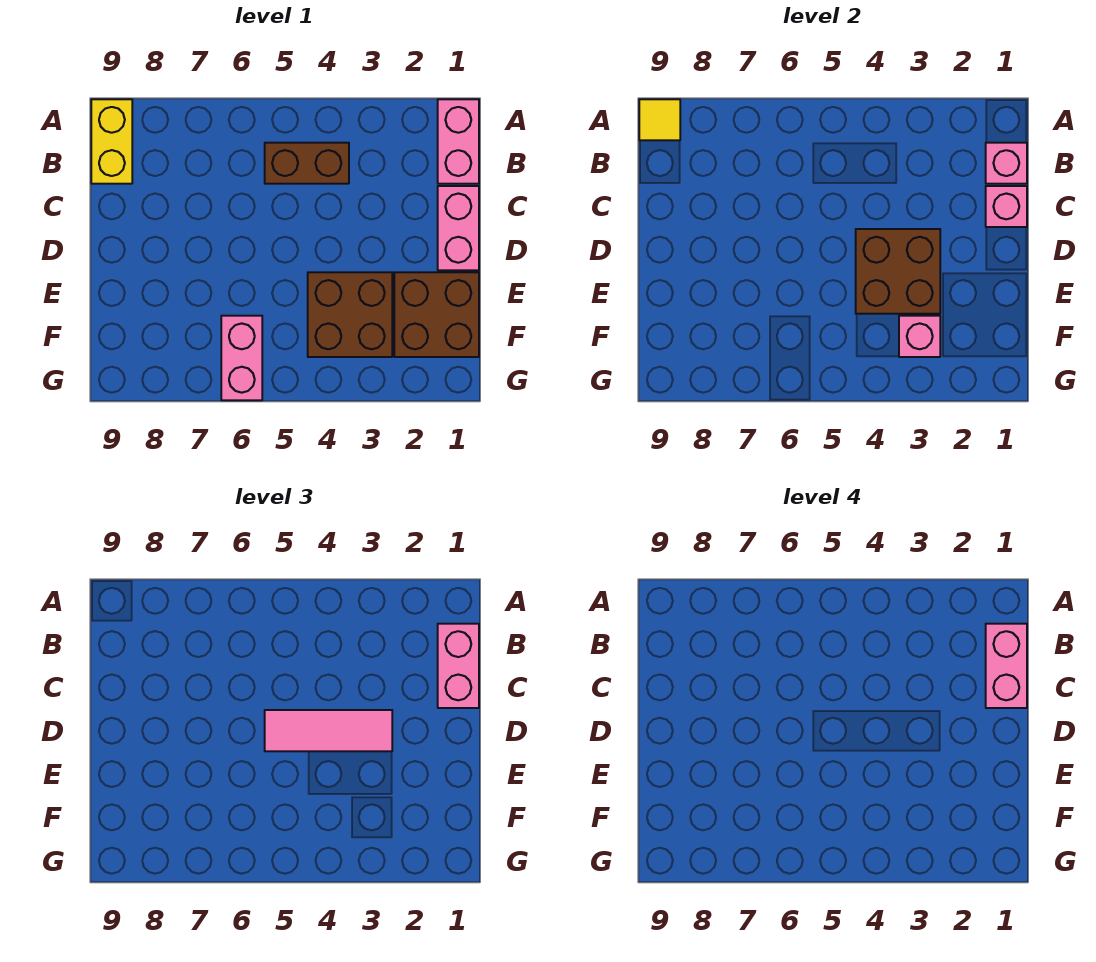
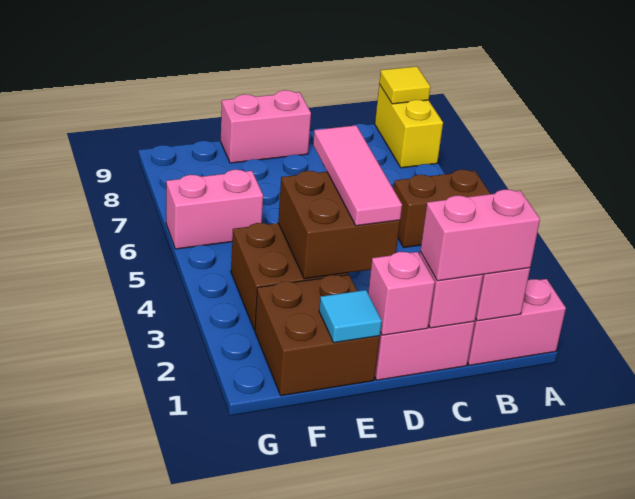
yellow brick A9:B9 level 1 -> yellow brick A8:A9 level 1
pink brick B1:C1 level 4 -> pink brick D9:E9 level 1
brown brick B4:B5 level 1 -> brown brick A5:B5 level 1
none -> cyan tile E1 level 2
pink brick F3 level 2 -> pink brick D1 level 2

